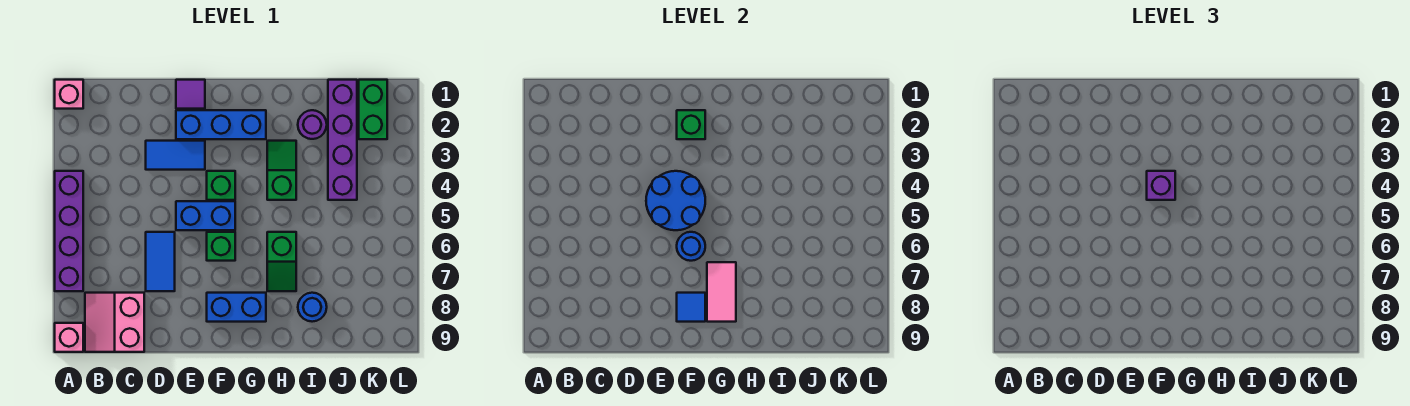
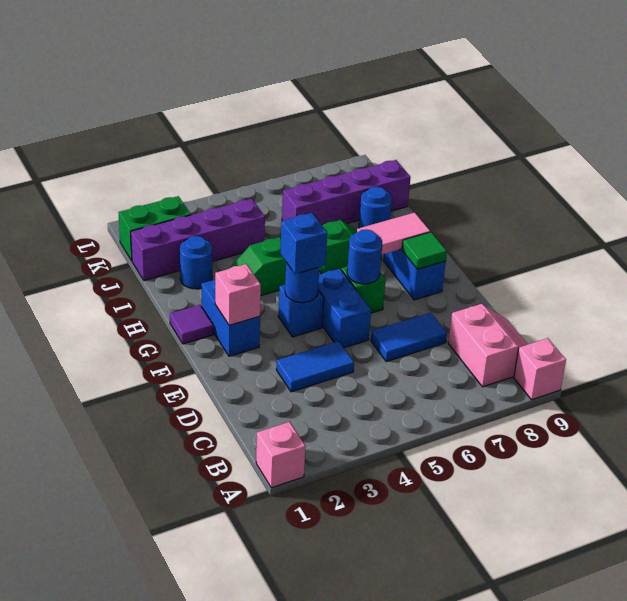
purple brick A4:A7 level 1 -> purple brick J6:J9 level 1
pink slope B8:C9 level 1 top C -> pink slope B8:C9 level 1 top 8
blue tile D3:E3 level 1 -> blue tile D3:D4 level 1
purple tile E1 level 1 -> purple tile G1 level 1
blue brick E2:G2 level 1 -> blue brick F2:G2 level 1
blue round brick E4:F5 level 2 -> blue round brick F4 level 2
green brick F2 level 2 -> pink brick F2 level 2
green brick F4 level 1 -> blue brick F4 level 1
purple brick F4 level 3 -> blue brick F4 level 3
blue tile F8 level 2 -> green tile F8 level 2
purple round brick I2 level 1 -> blue round brick I2 level 1

